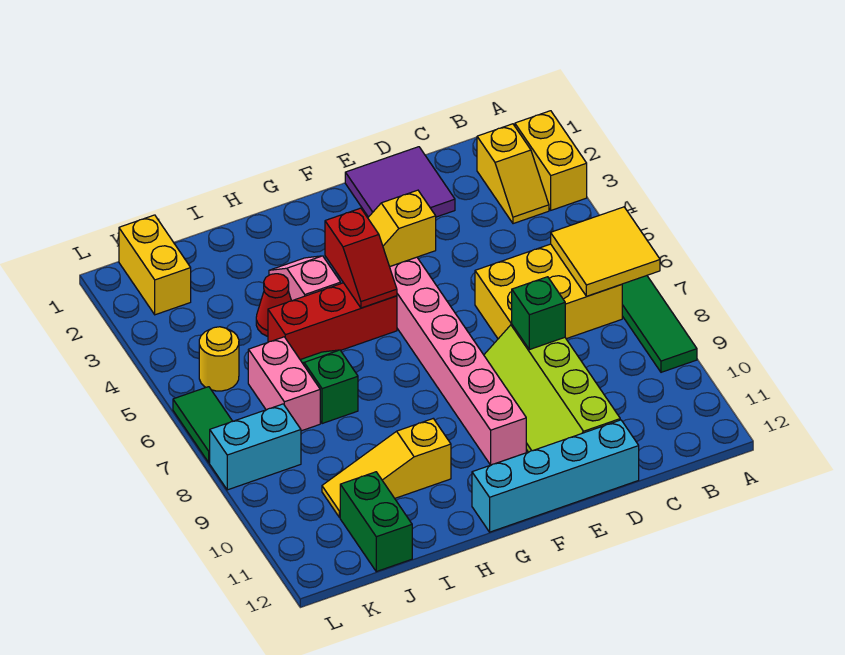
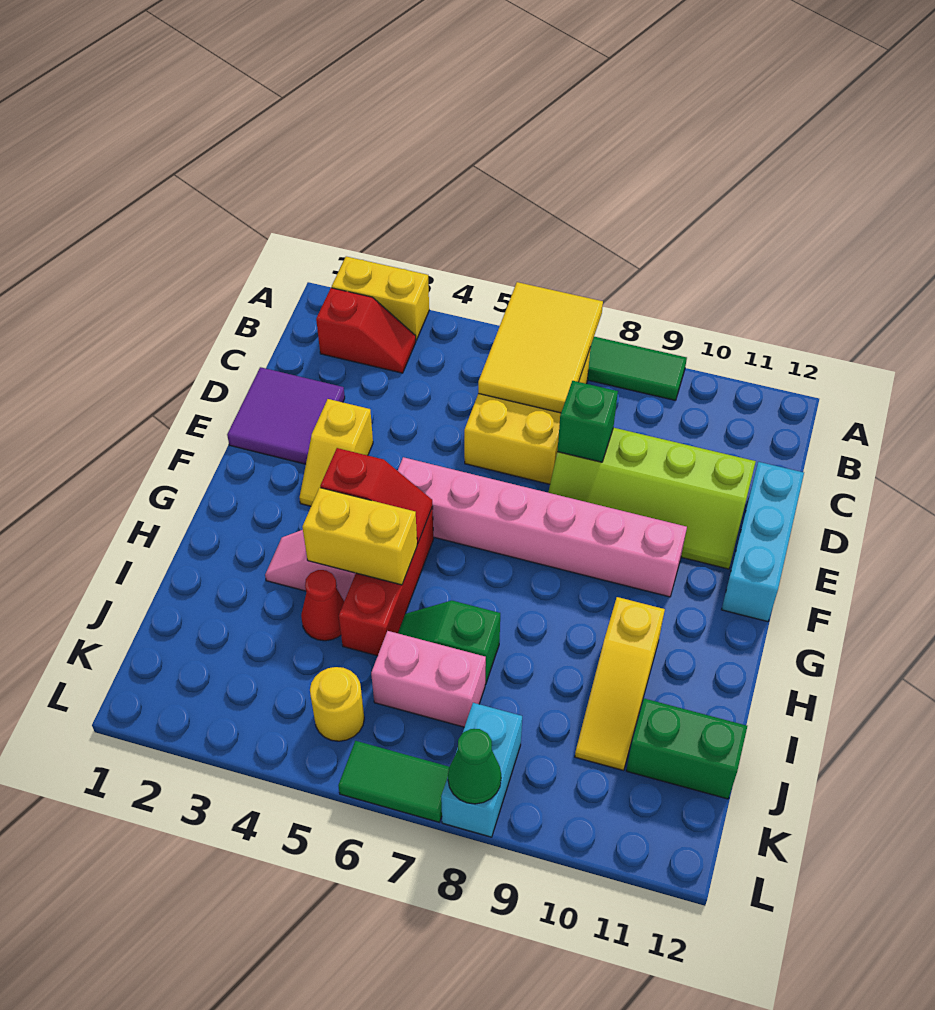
yellow tile A6:B7 level 2 -> yellow tile A6:C7 level 2
yellow slope B2:B3 level 1 top 2 -> red slope B2:B3 level 1 top 2
cyan brick D12:G12 level 1 -> cyan brick D12:F12 level 1
yellow brick K1:K2 level 1 -> yellow brick H4:H5 level 2
none -> green cone L8 level 2

